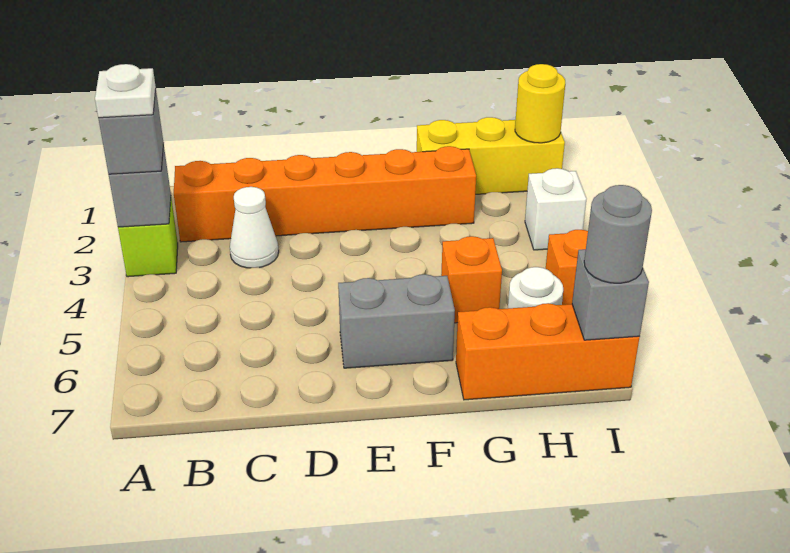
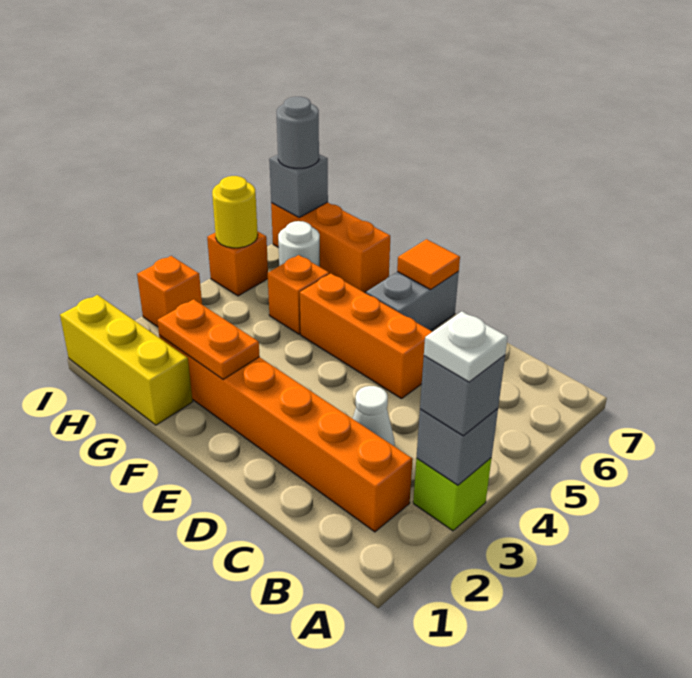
none -> orange brick D5:F5 level 1
grey brick E6:F6 level 1 -> grey brick E6:E7 level 1
none -> orange tile E7 level 2
none -> orange plate F2:G2 level 2
yellow round brick I1 level 2 -> yellow round brick I5 level 2
white brick I3 level 1 -> orange brick I3 level 1

